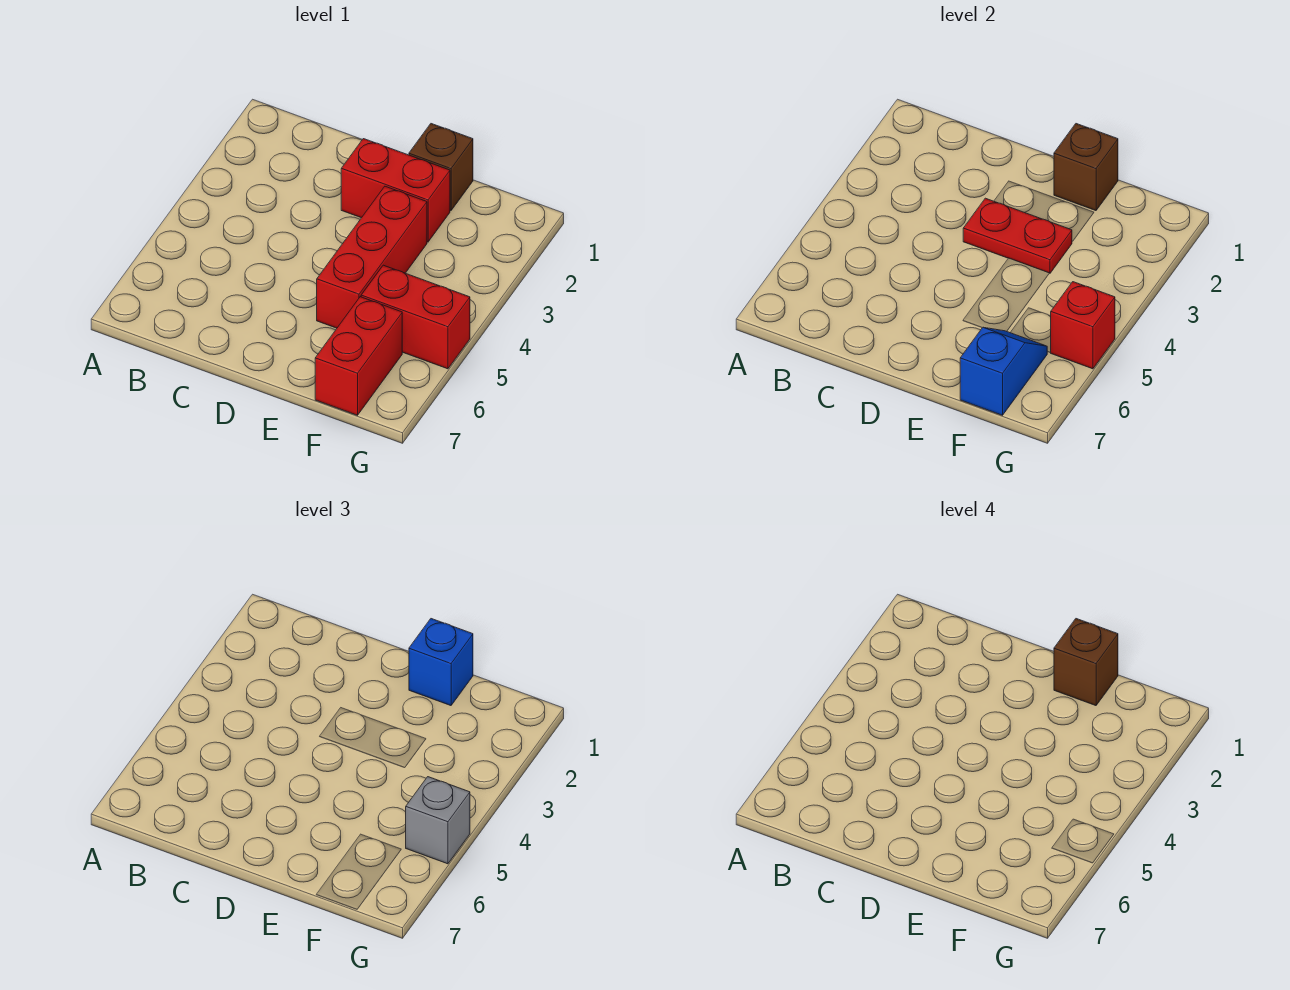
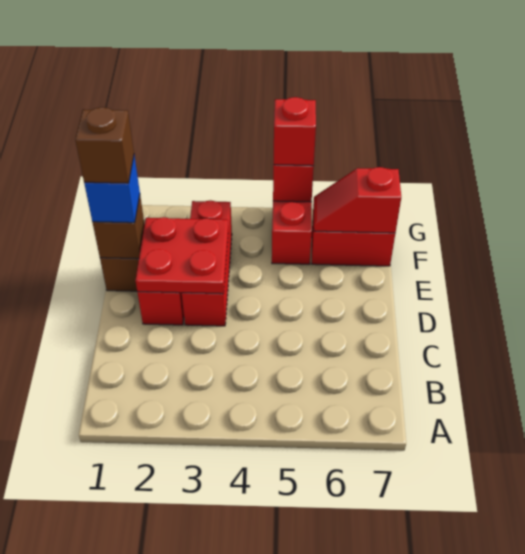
red plate D3:E3 level 2 -> red plate D2:E3 level 2
red brick E3:E5 level 1 -> red brick D3:F3 level 1
blue slope F6:F7 level 2 top 7 -> red slope F6:F7 level 2 top 7
grey brick G5 level 3 -> red brick G5 level 3

